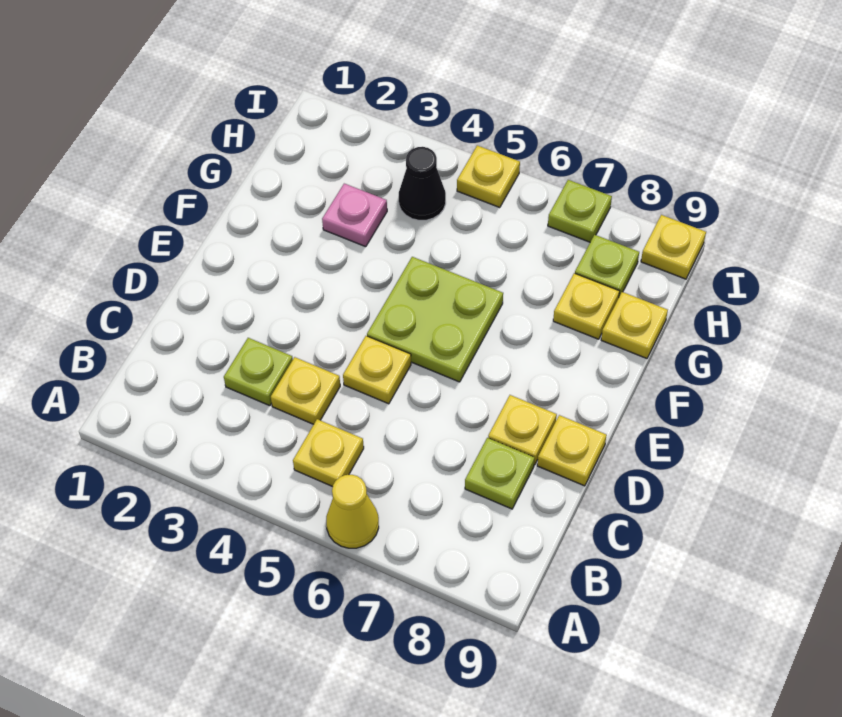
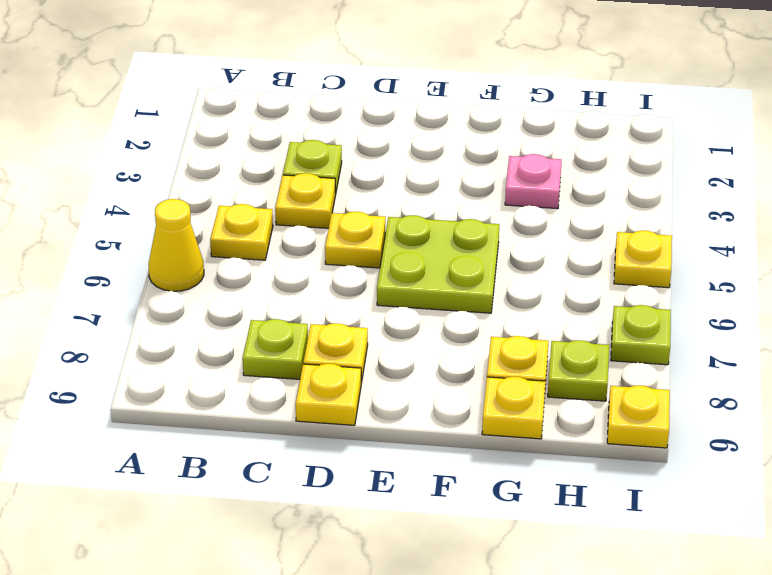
black cone H4 level 1 -> none

